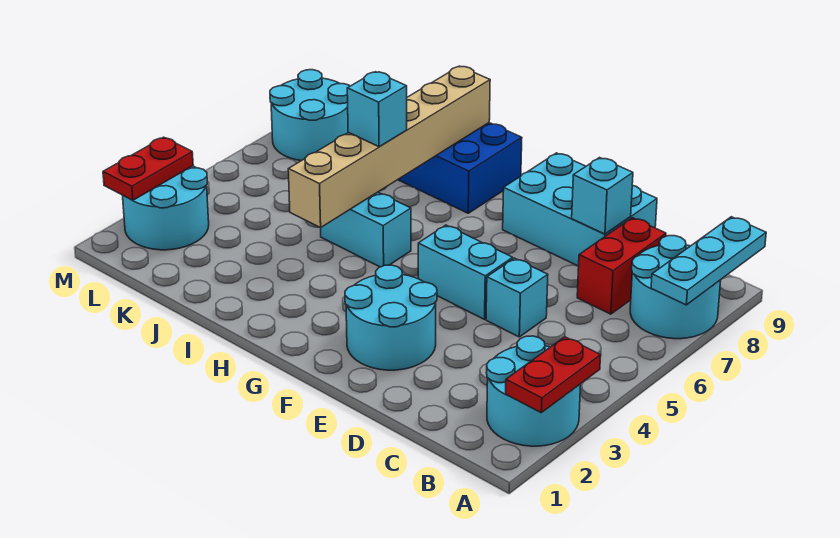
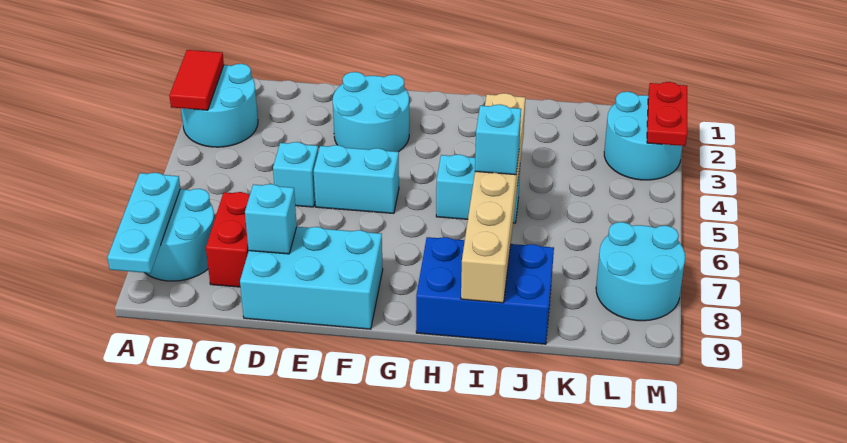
red plate A2:A3 level 2 -> red tile A2:A3 level 2

